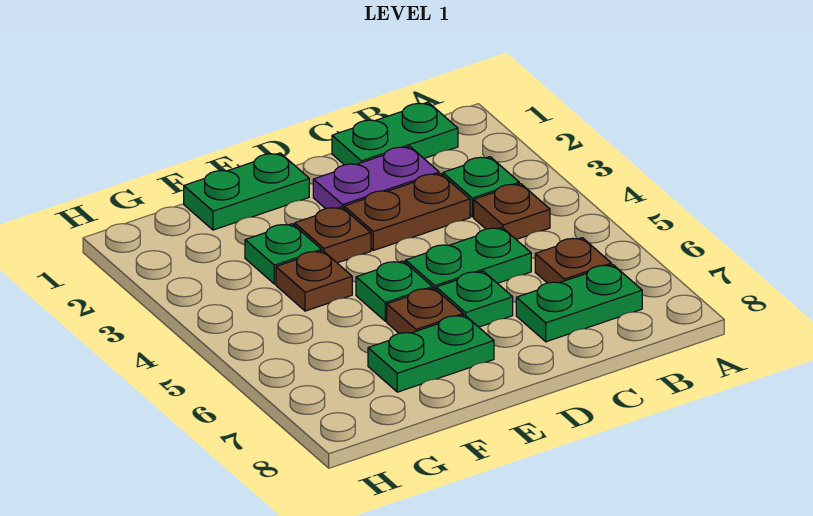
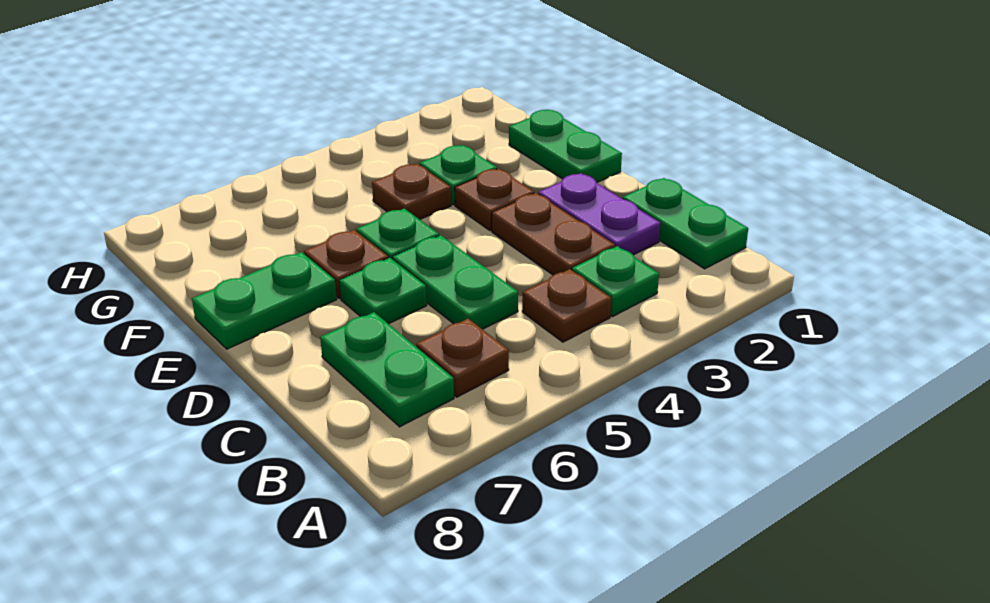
green plate E7:F7 level 1 -> green plate E7:E8 level 1

